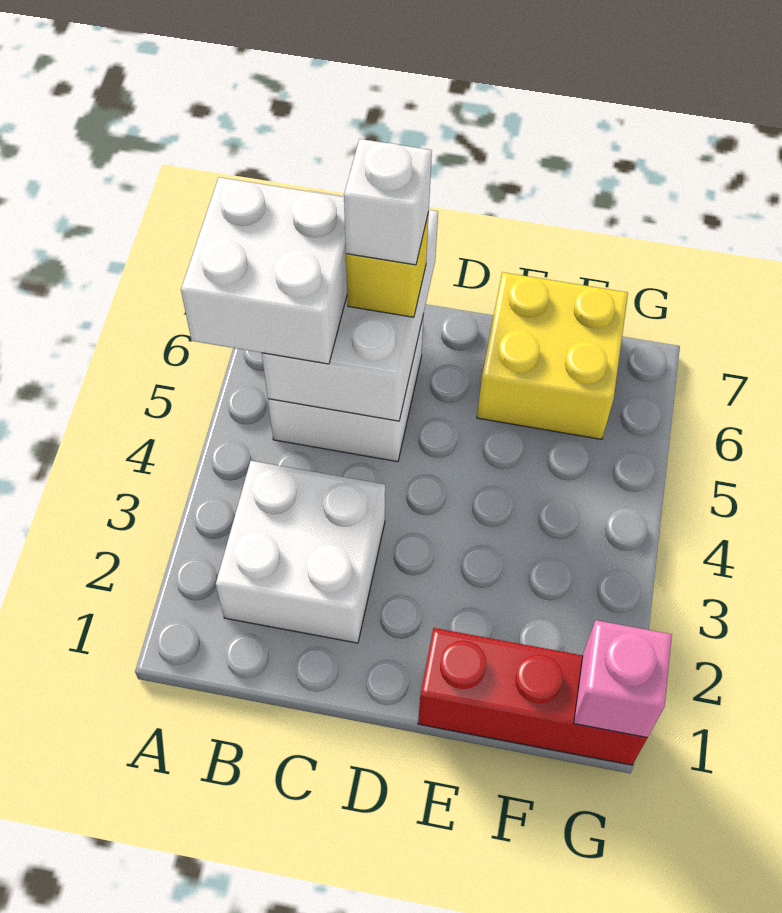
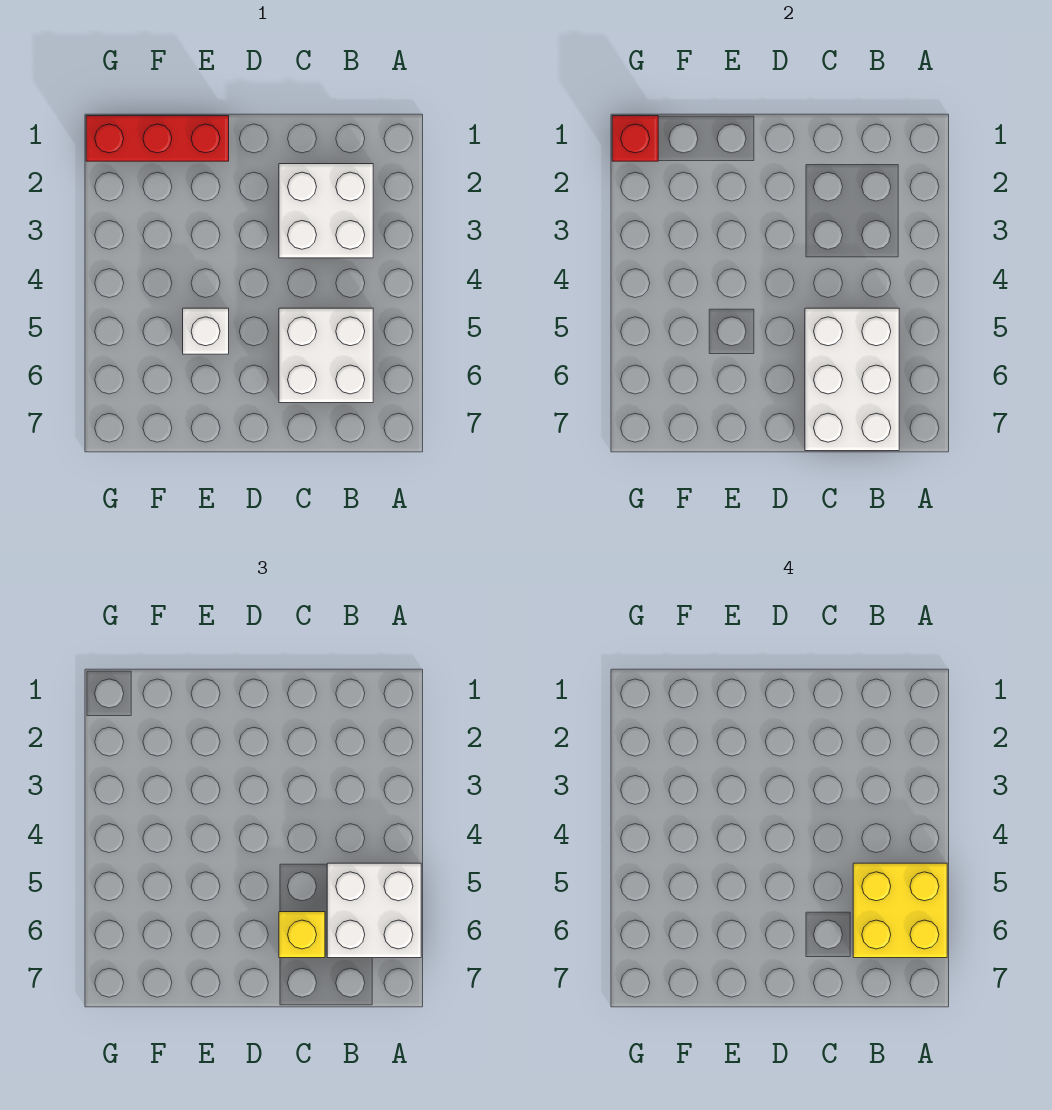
white brick C6 level 4 -> white brick E5 level 1
yellow brick E6:F7 level 1 -> yellow brick A5:B6 level 4
pink brick G1 level 2 -> red brick G1 level 2

